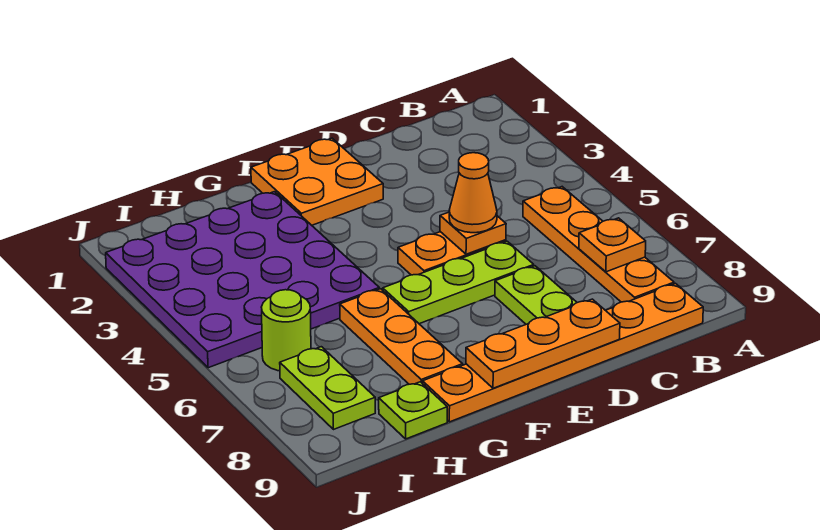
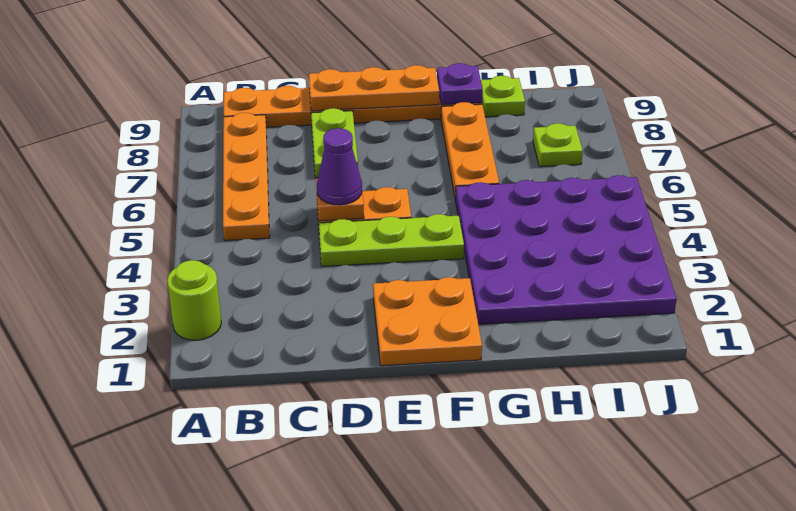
orange plate B7 level 2 -> none
orange cone D5 level 3 -> purple cone D5 level 3
lime plate D6:F6 level 1 -> lime plate D4:F4 level 1
none -> purple plate G9 level 2
lime round brick I6 level 1 -> lime round brick A2 level 1
lime plate I7:I8 level 1 -> lime plate I7 level 1

